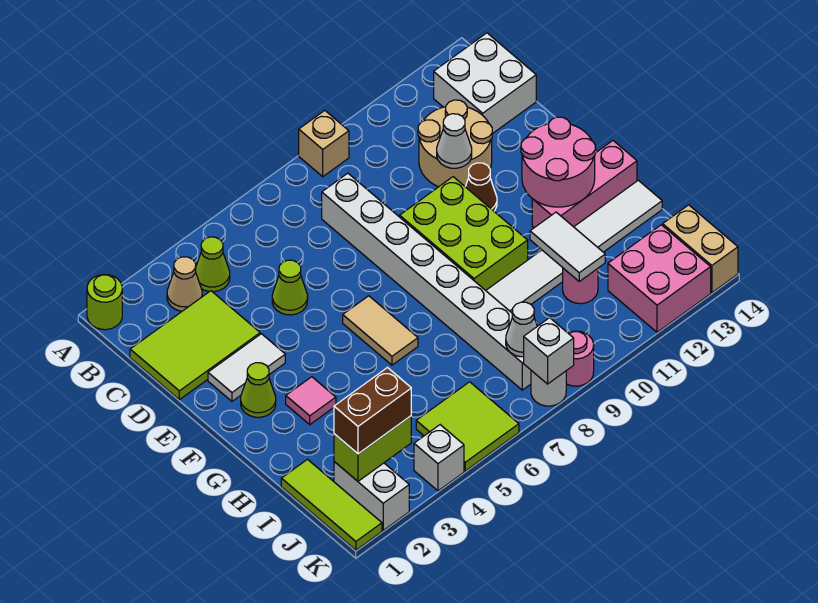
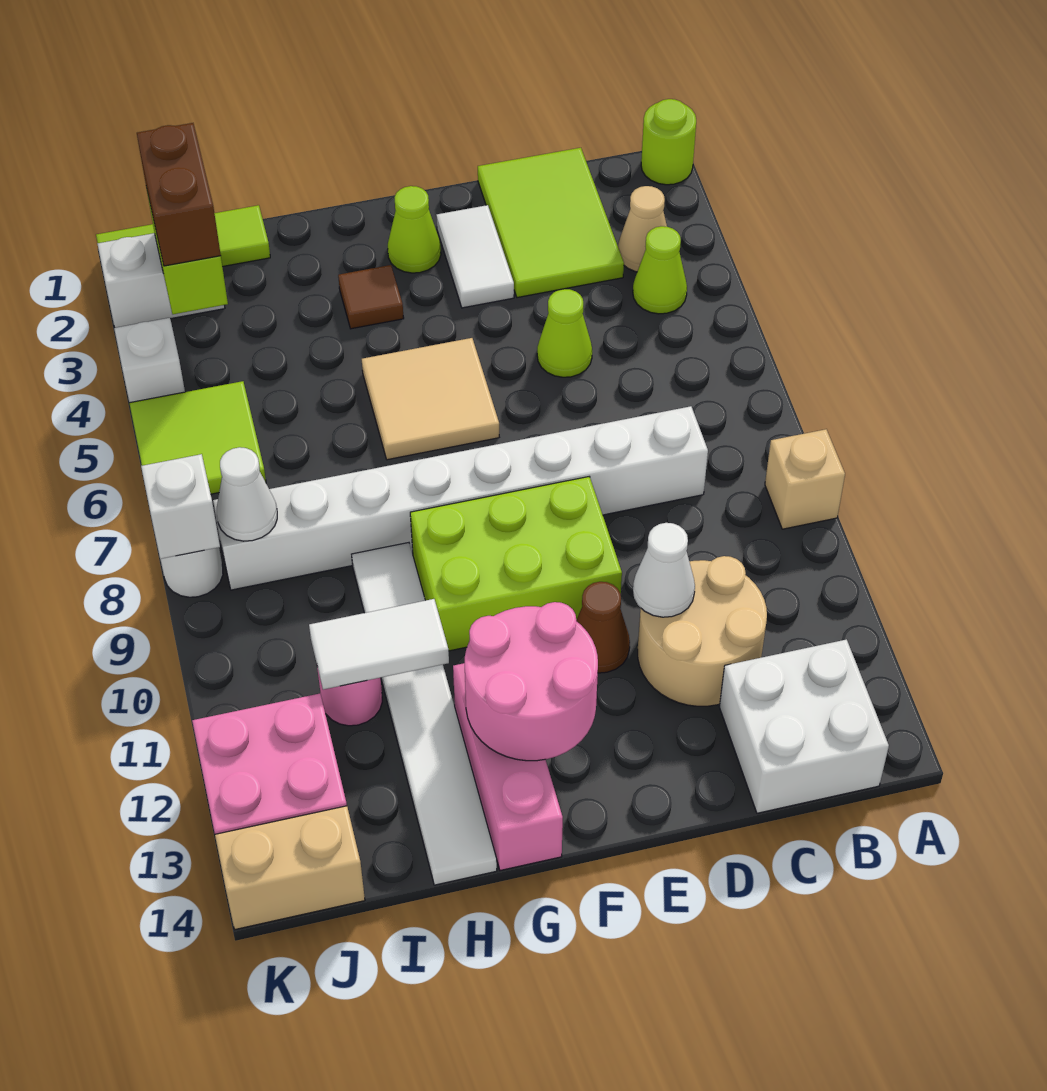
tan tile F6:G6 level 1 -> tan tile F5:G6 level 1
pink tile G3 level 1 -> brown tile G3 level 1
pink round brick K9 level 1 -> none

